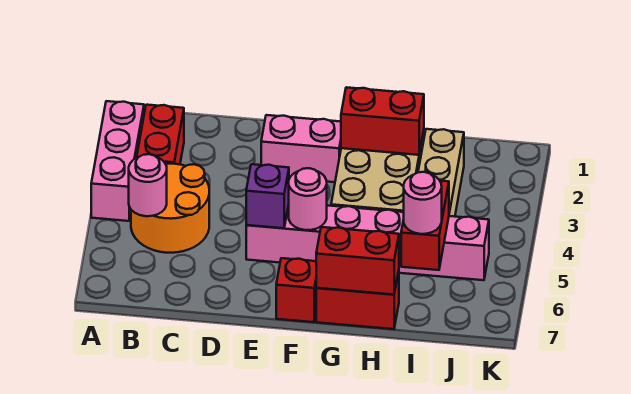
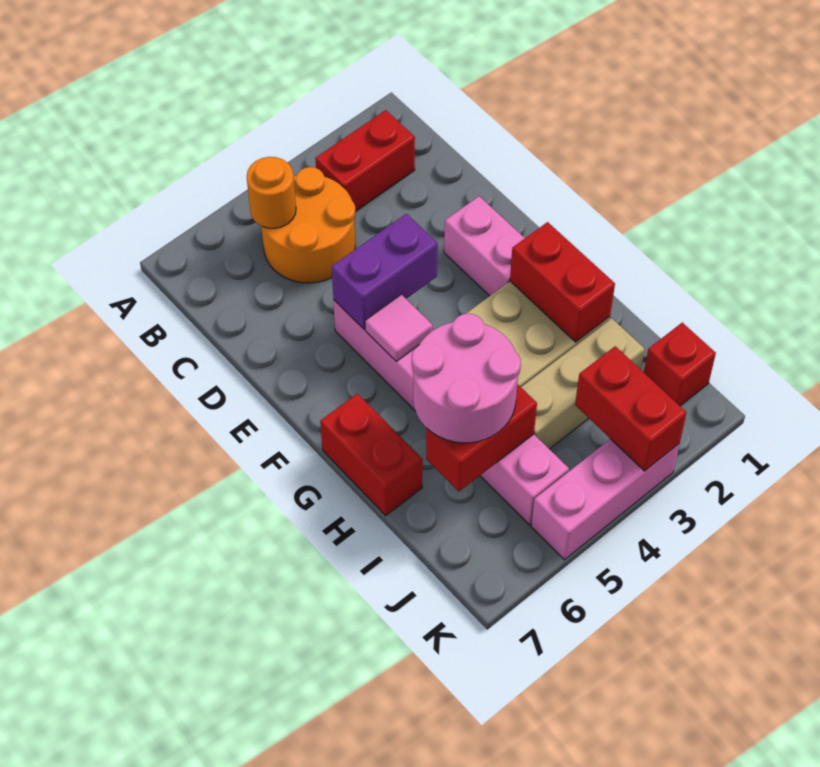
pink brick A2:A4 level 1 -> pink brick K3:K5 level 1
pink round brick B5 level 2 -> orange round brick B5 level 2
purple brick E5 level 2 -> purple brick E4:E5 level 2
pink round brick F5 level 2 -> pink tile F5 level 2
red brick F7 level 1 -> red brick J1 level 1
red brick G7:H7 level 2 -> red brick J3:K3 level 2
pink round brick I6 level 3 -> pink round brick H5:I6 level 3

